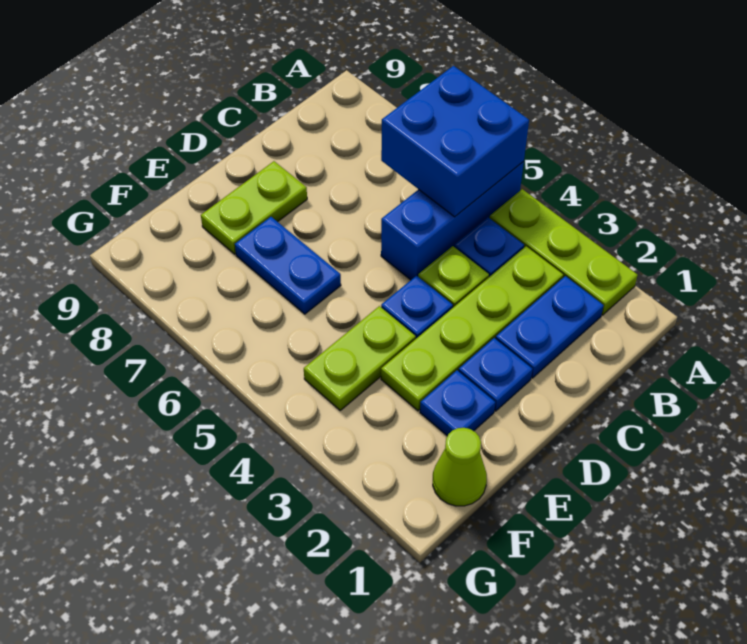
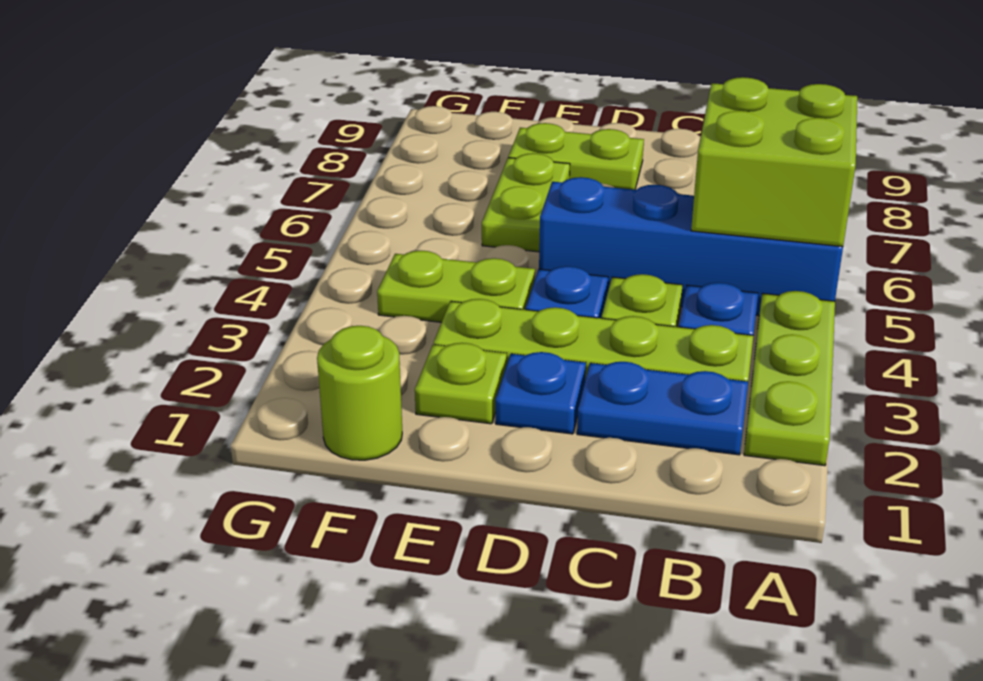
blue brick A5:C5 level 1 -> blue brick A5:D5 level 1
blue brick A5:B6 level 2 -> lime brick A5:B6 level 2
blue plate E2 level 1 -> lime plate E2 level 1
blue plate E6:E7 level 1 -> lime plate E6:E7 level 1
lime cone F1 level 1 -> lime round brick F1 level 1

